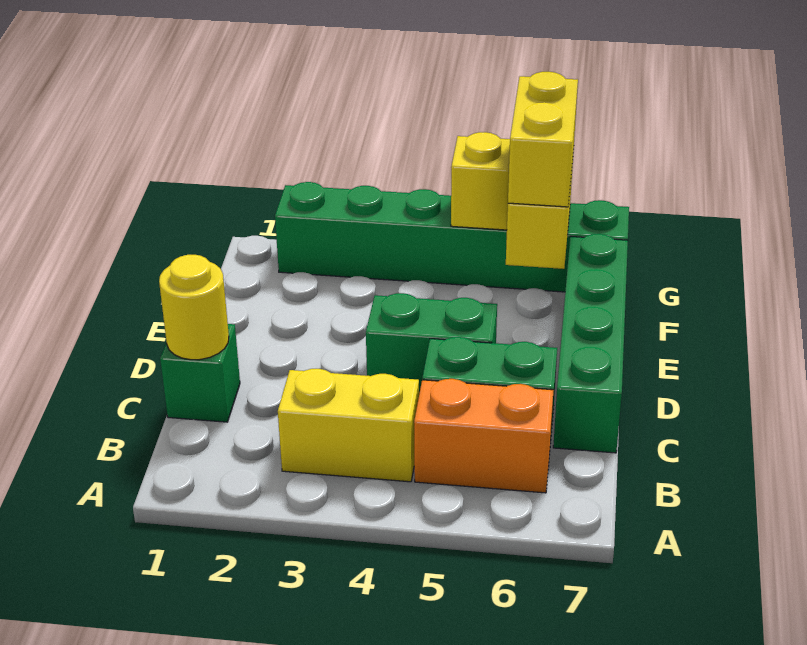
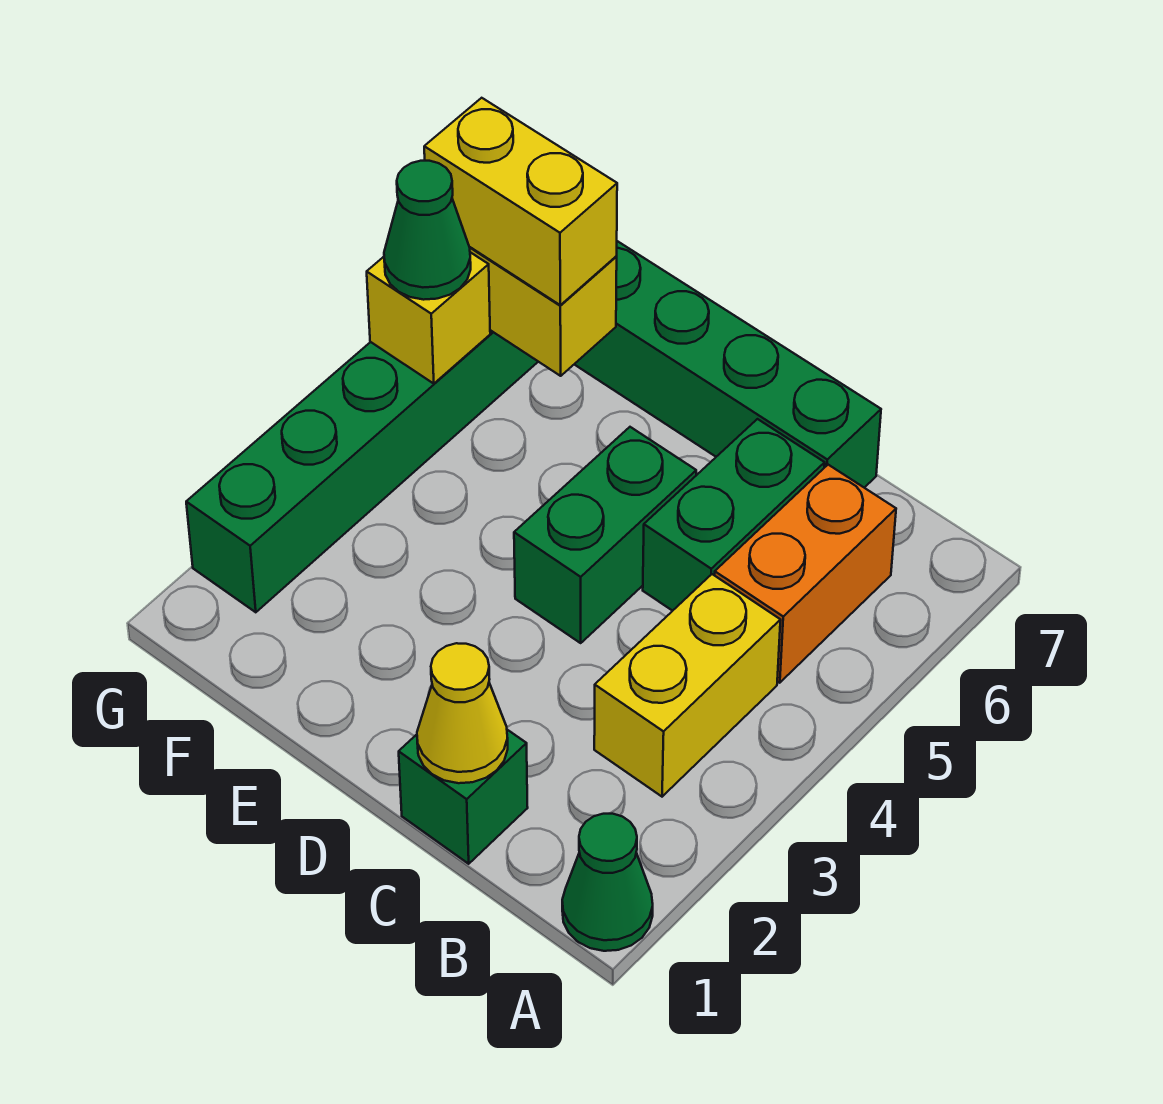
none -> green cone A1 level 1
yellow round brick C1 level 2 -> yellow cone C1 level 2
none -> green cone G5 level 3

